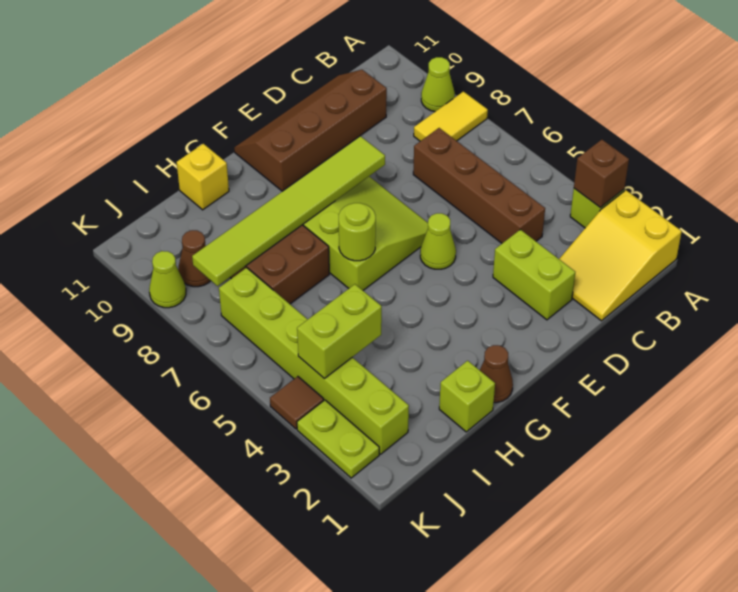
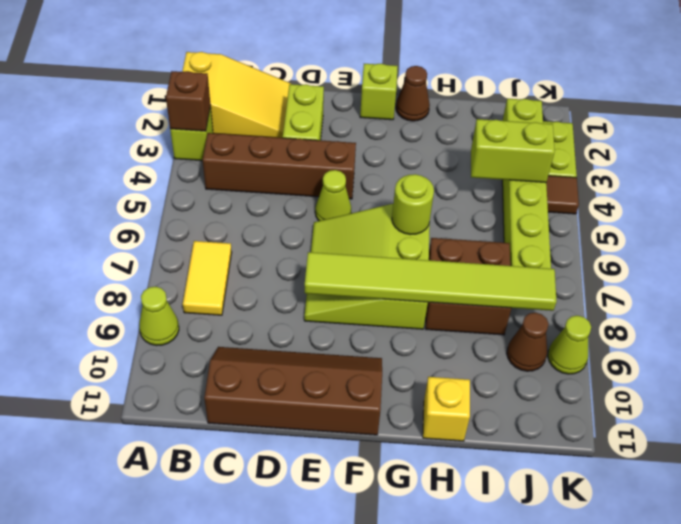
yellow tile A8:B8 level 1 -> yellow tile B7:B8 level 1
brown brick C4:C7 level 1 -> brown brick B4:E4 level 1
brown slope C10:F11 level 1 top 10 -> brown slope C10:F11 level 1 top 11
lime brick H1 level 1 -> lime brick F1 level 1

